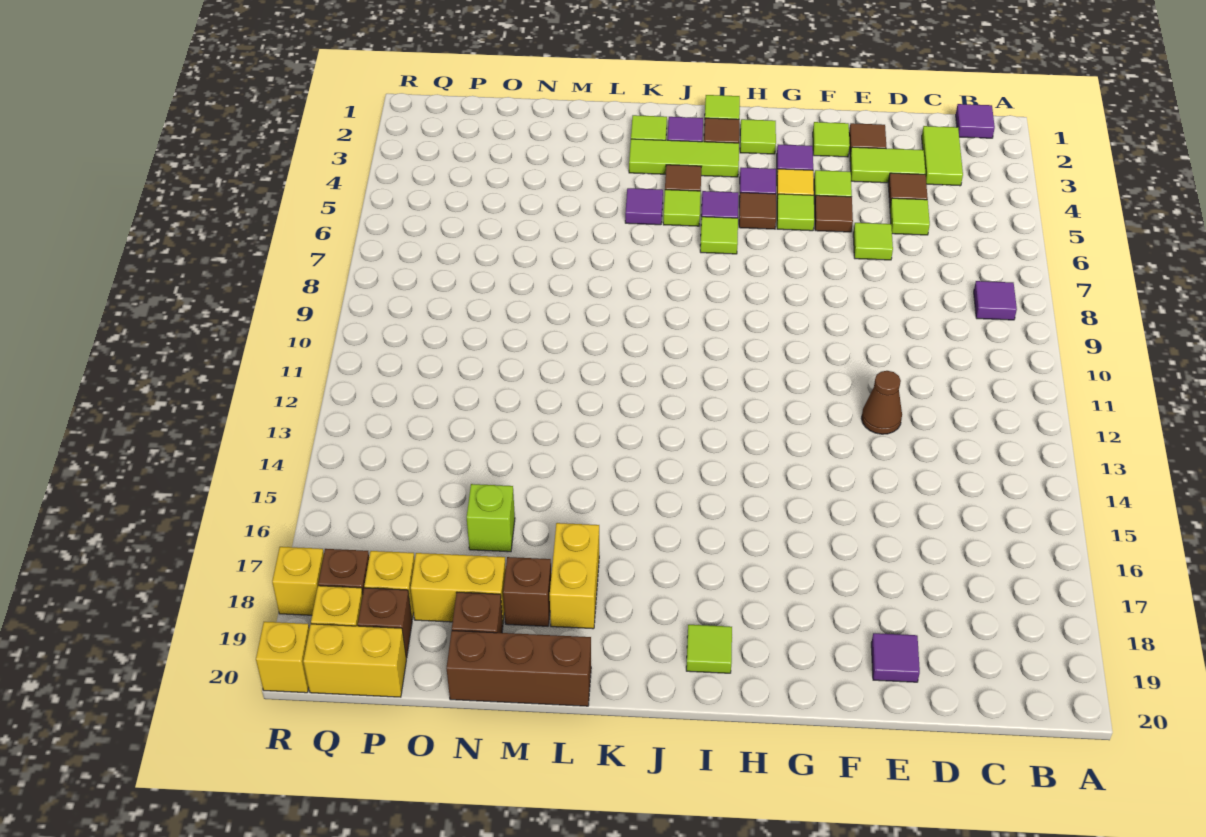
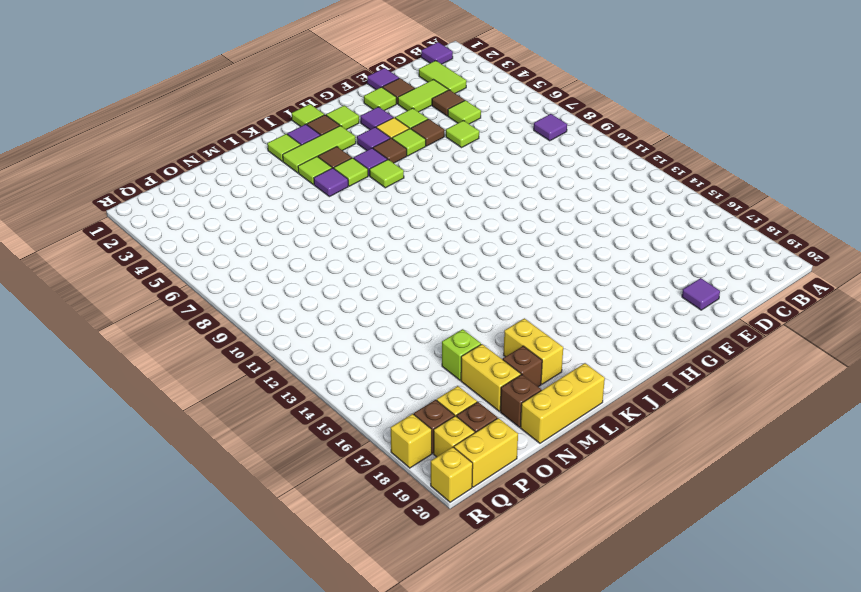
none -> purple tile E1 level 1
brown cone E12 level 1 -> none
lime tile I19 level 1 -> lime tile K4 level 1
brown brick L20:N20 level 1 -> yellow brick L20:N20 level 1
yellow brick N18:O18 level 1 -> yellow brick N17:N18 level 1

